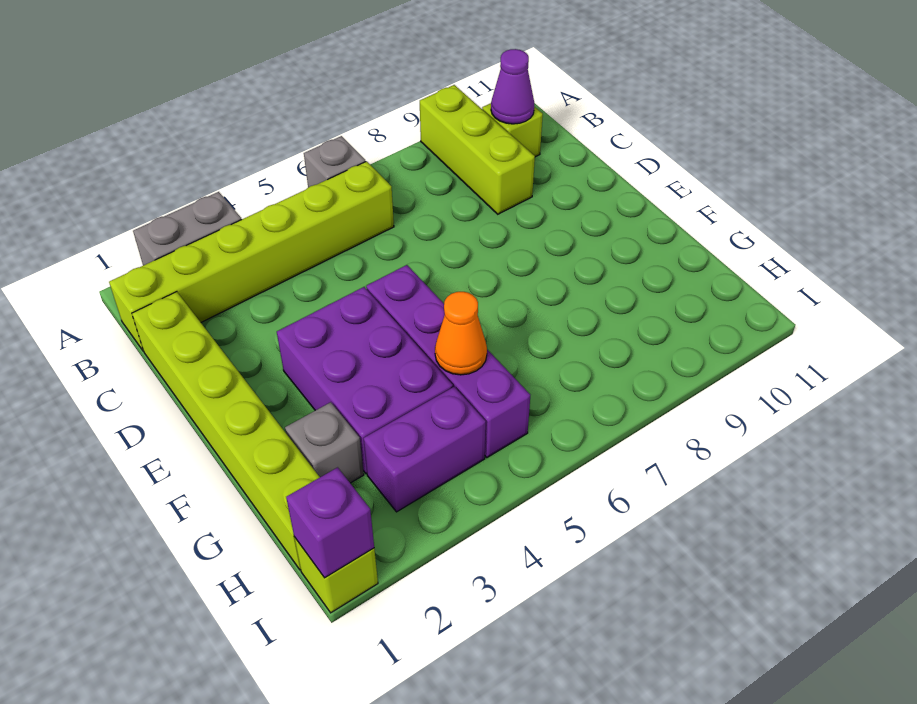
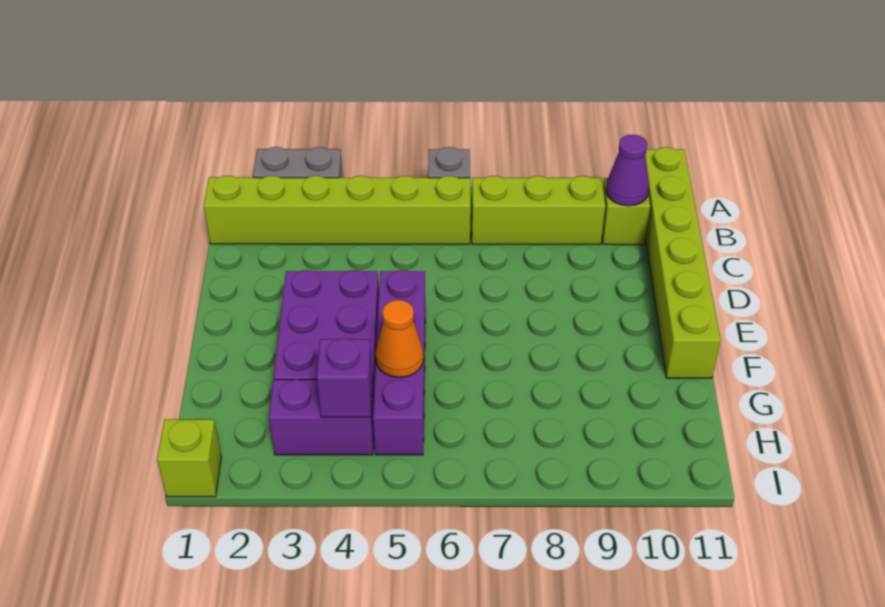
lime brick A9:C9 level 1 -> lime brick B7:B9 level 1
lime brick C1:H1 level 1 -> lime brick A11:F11 level 1
grey brick G2 level 1 -> none
purple brick I1 level 2 -> purple brick H4 level 2

